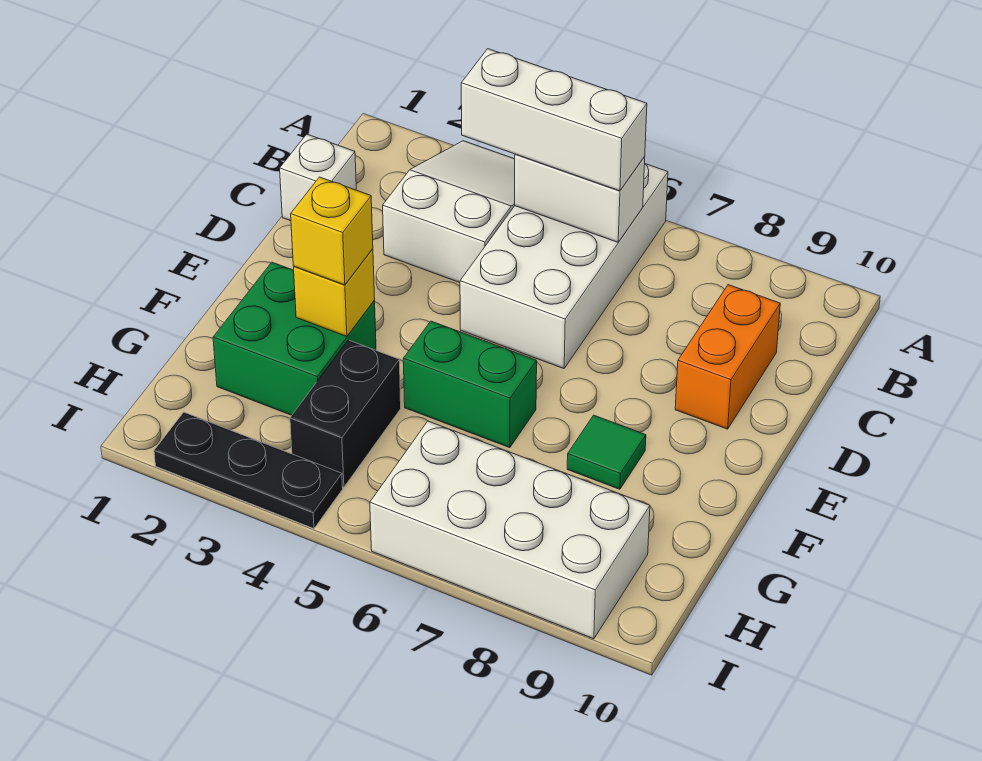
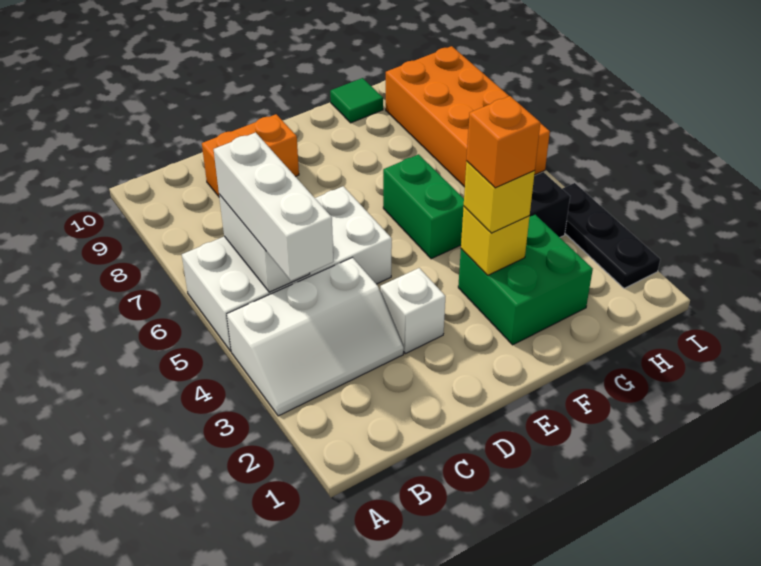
white slope A3:C4 level 1 top C -> white slope A3:C4 level 1 top 4
white brick C1 level 1 -> white brick D3 level 1
none -> orange brick F3 level 4
green tile F8 level 1 -> green tile G10 level 1
white brick H6:I9 level 1 -> orange brick H6:I9 level 1

